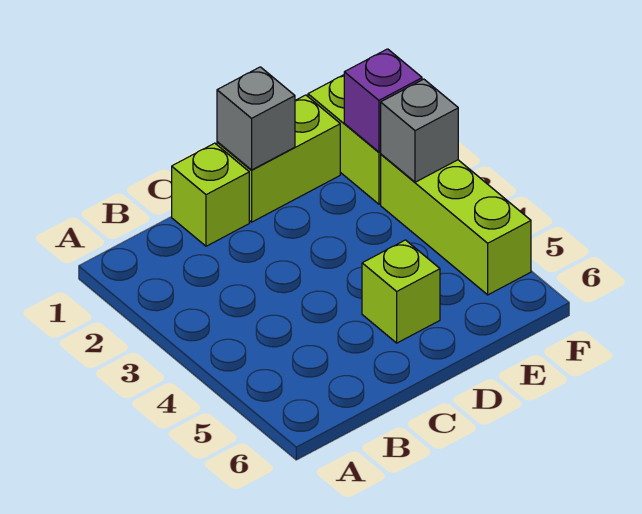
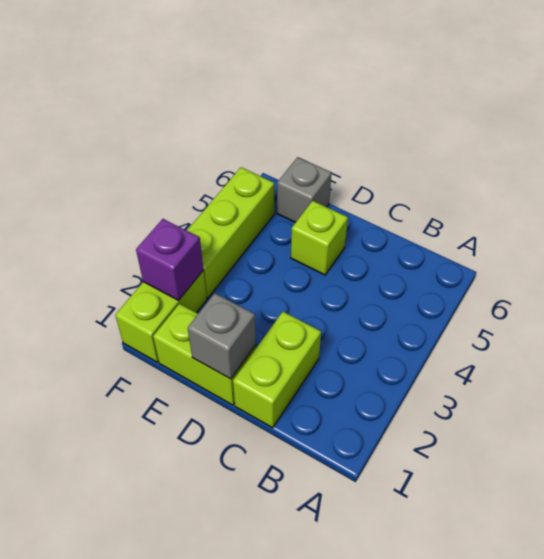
lime brick C1 level 1 -> lime brick C1:C2 level 1
grey brick F3 level 2 -> grey brick E6 level 1

